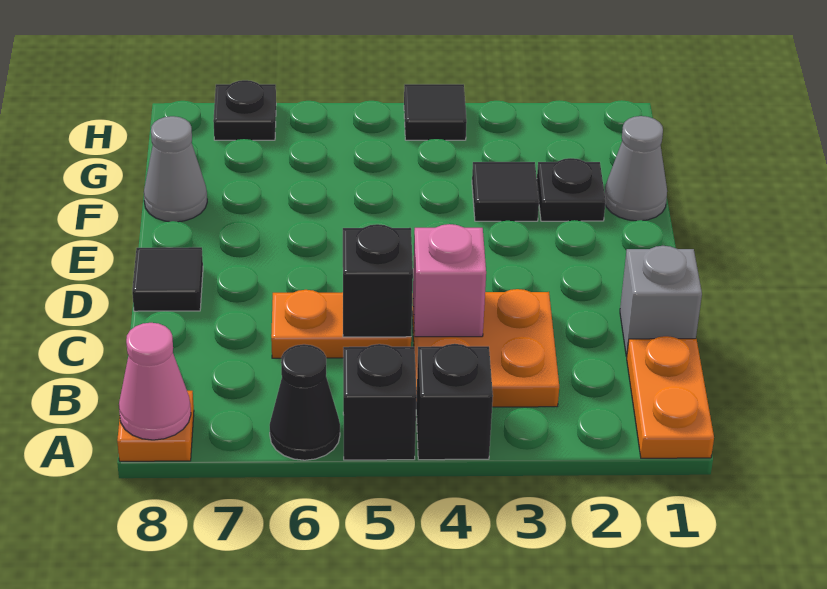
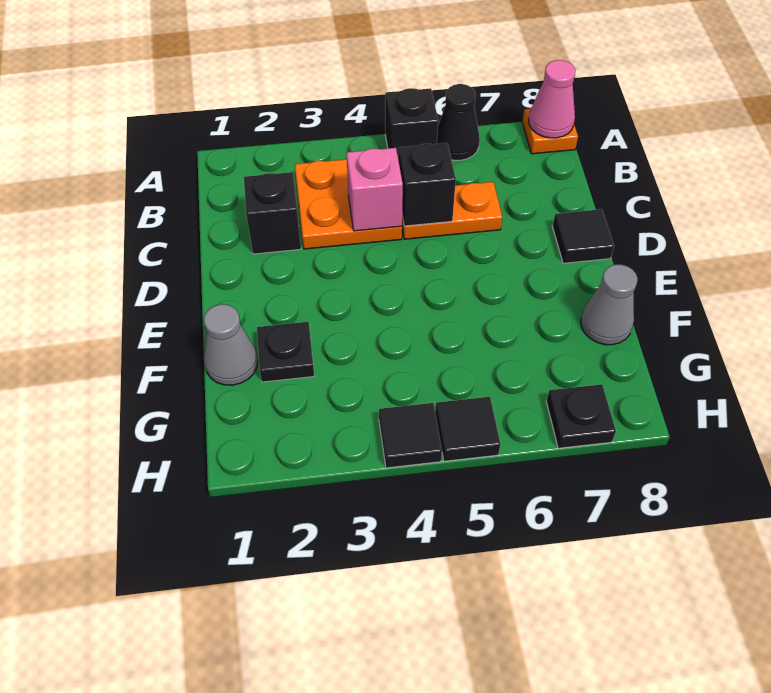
orange plate A1:B1 level 1 -> none
black brick A4 level 1 -> black brick C2 level 1
grey brick C1 level 1 -> none
black tile F3 level 1 -> black tile H5 level 1

